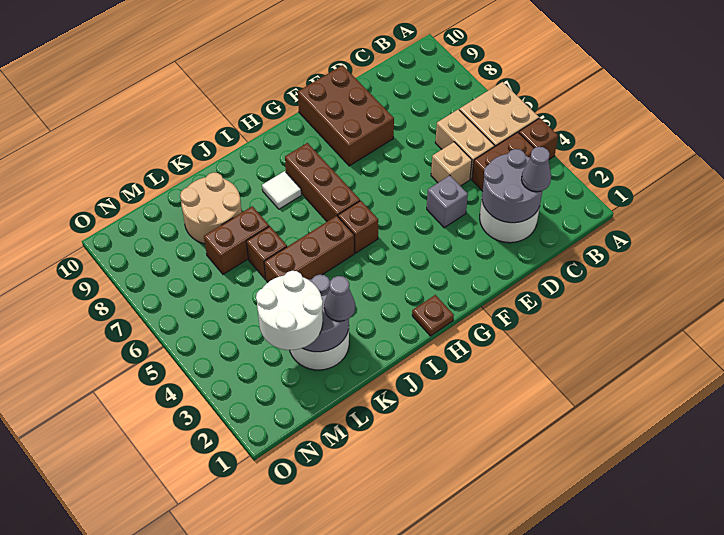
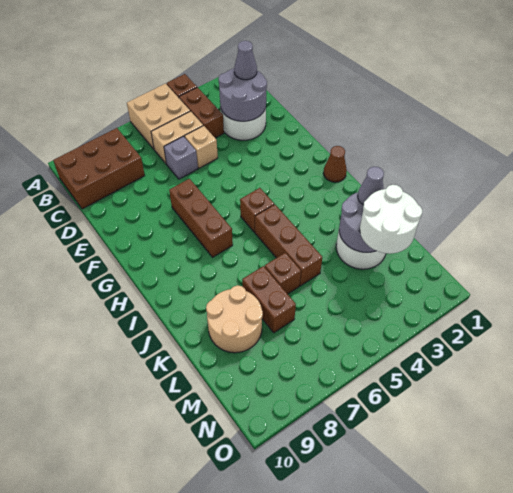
grey brick E4 level 1 -> grey brick D6 level 1
brown brick E8:F10 level 1 -> brown brick B8:C10 level 1
brown plate H1 level 1 -> brown cone H1 level 1
brown brick H6:H8 level 1 -> brown brick F7:H7 level 1
white tile I8 level 1 -> none

